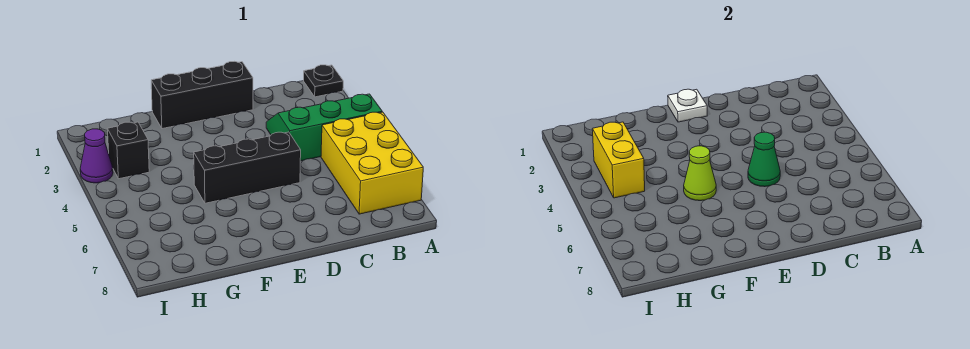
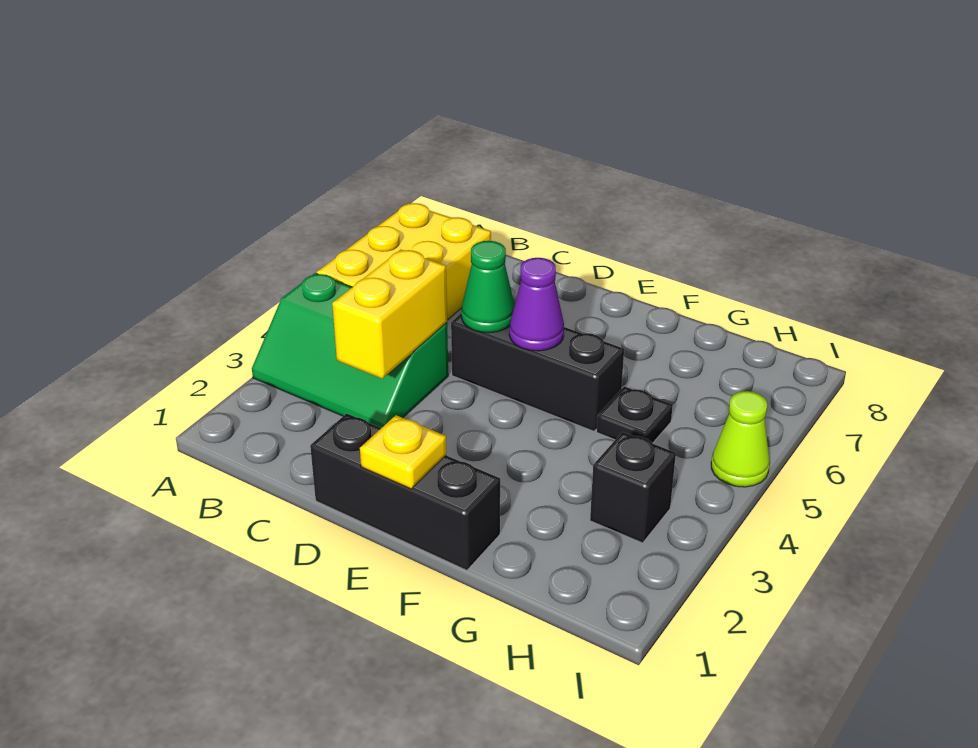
black plate A1 level 1 -> black plate G5 level 1
white plate E1 level 2 -> yellow plate E1 level 2
lime cone F5 level 2 -> lime cone I5 level 1
yellow brick H3:H4 level 2 -> yellow brick C3:C4 level 2
purple cone I3 level 1 -> purple cone E5 level 2

